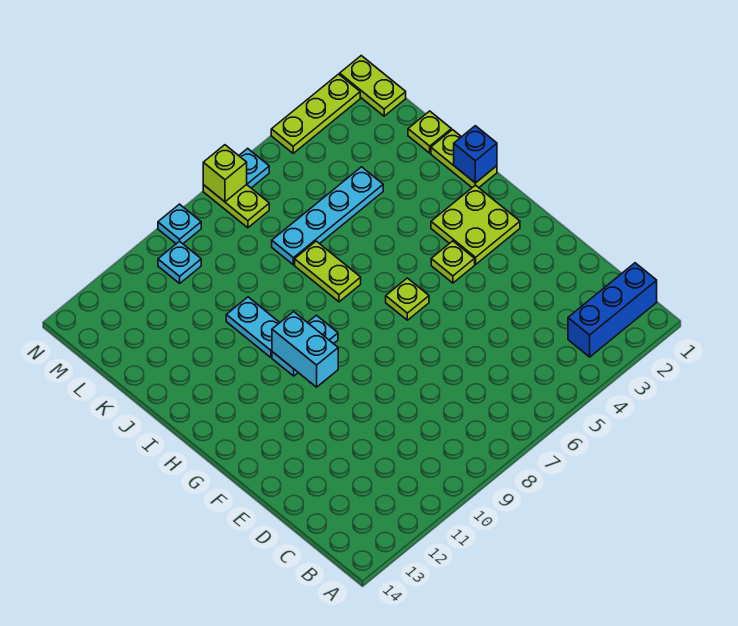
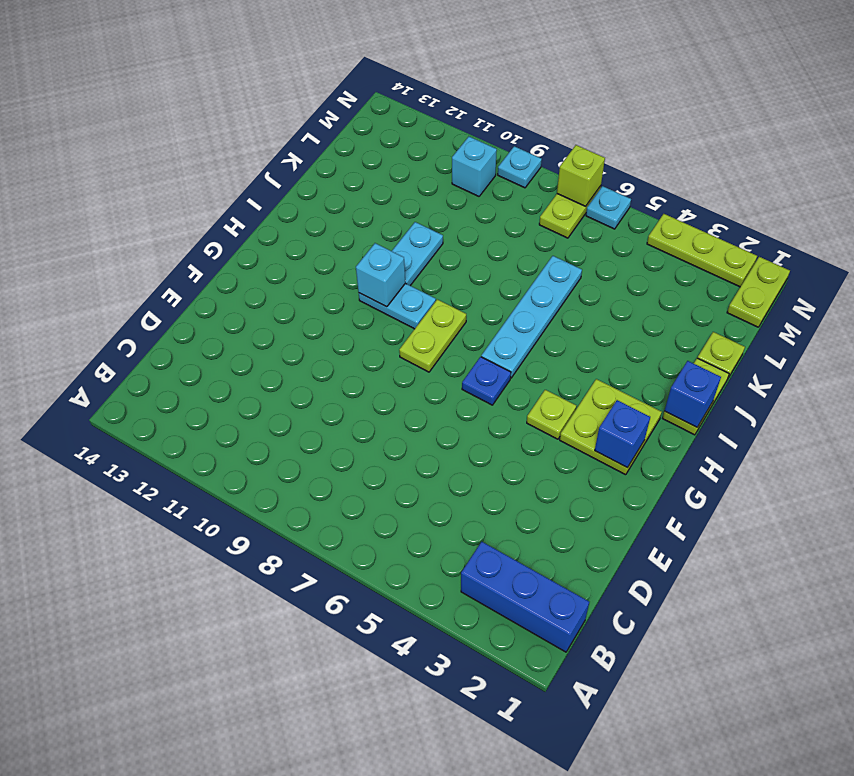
none -> blue brick G2 level 2
lime plate G6 level 1 -> blue plate G6 level 1
cyan brick G10:H10 level 2 -> cyan brick H10 level 2
lime plate I7:J7 level 1 -> lime plate G8:H8 level 1
cyan plate K4:K7 level 1 -> cyan plate H6:K6 level 1
cyan plate M10 level 1 -> cyan brick M10 level 1

